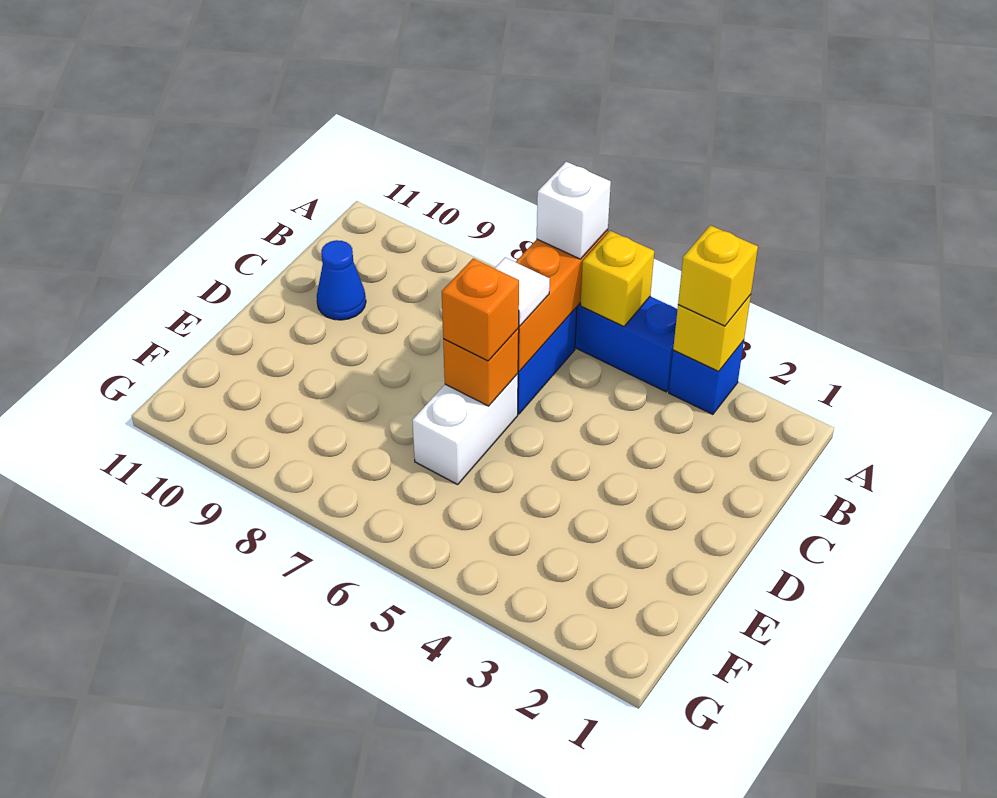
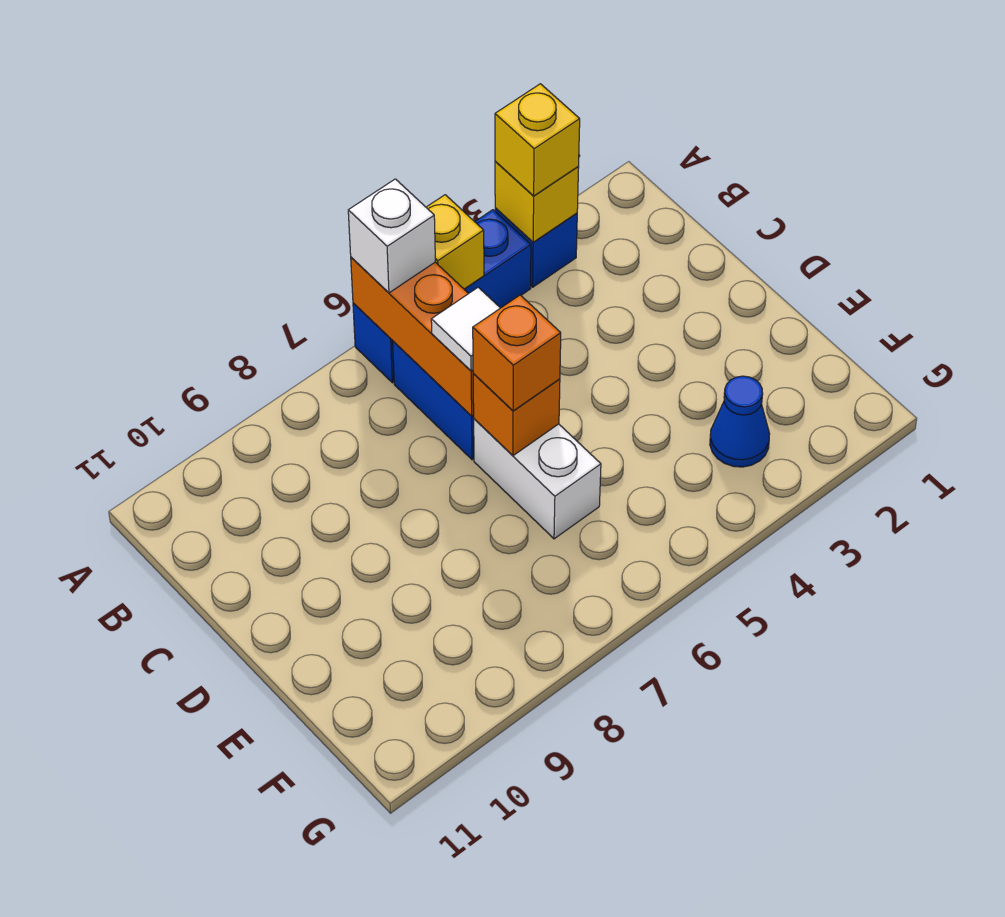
blue cone C10 level 1 -> blue cone F3 level 1

